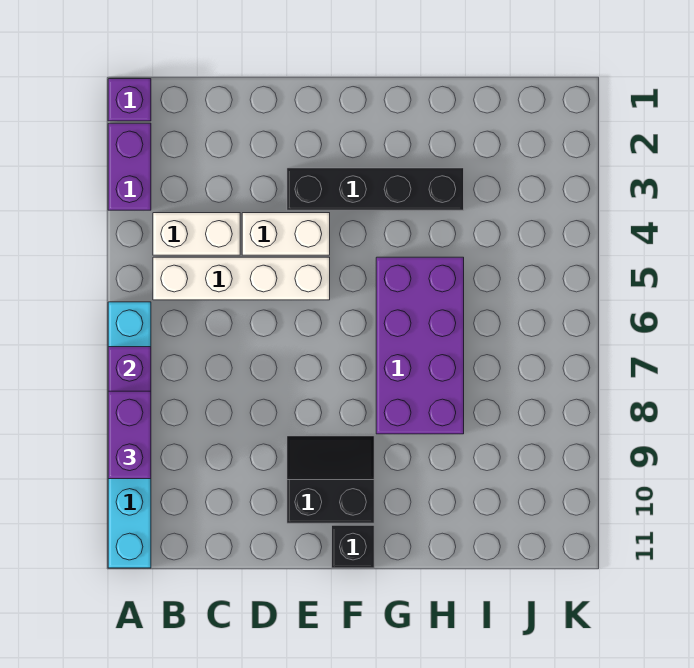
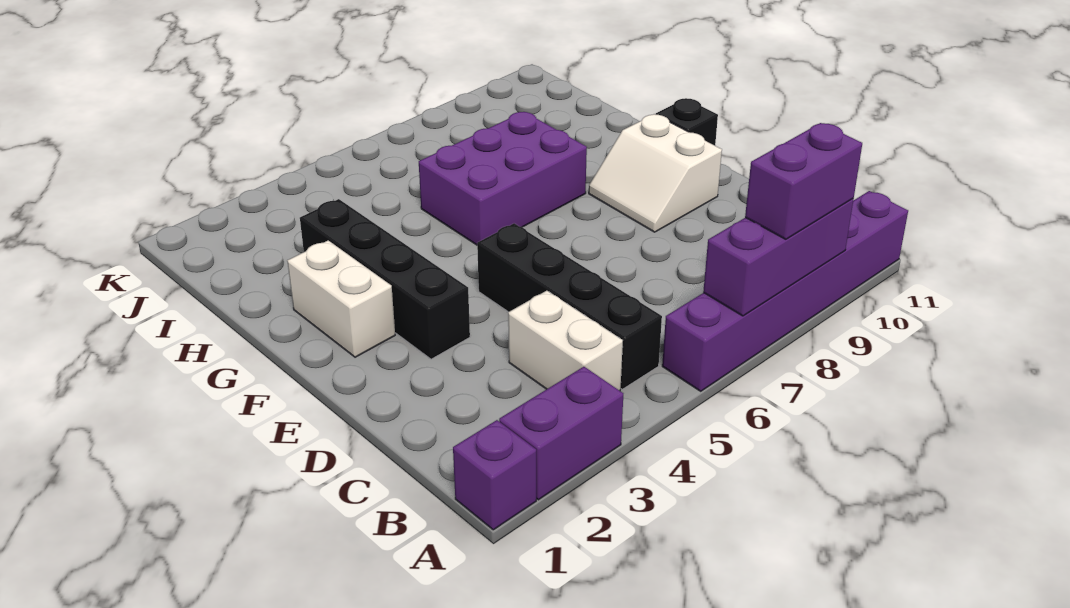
cyan brick A6:A11 level 1 -> purple brick A6:A11 level 1
white brick B5:E5 level 1 -> black brick B5:E5 level 1
white brick D4:E4 level 1 -> white brick F2:G2 level 1
black slope E9:F10 level 1 top 10 -> white slope E9:F10 level 1 top 10
purple brick G5:H8 level 1 -> purple brick G6:H8 level 1

